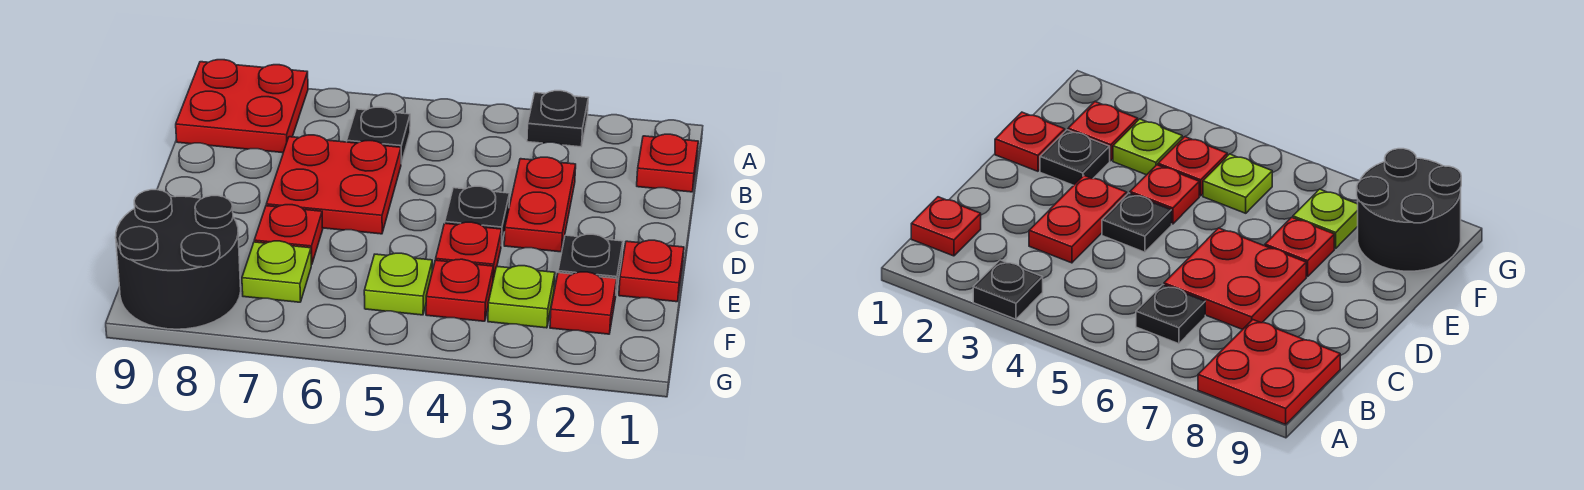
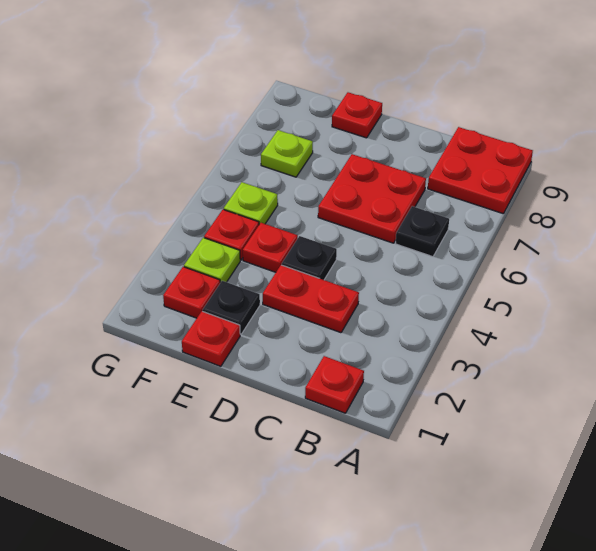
black plate A3 level 1 -> none
red plate E7 level 1 -> red plate E9 level 1
black round brick F8:G9 level 1 -> none

